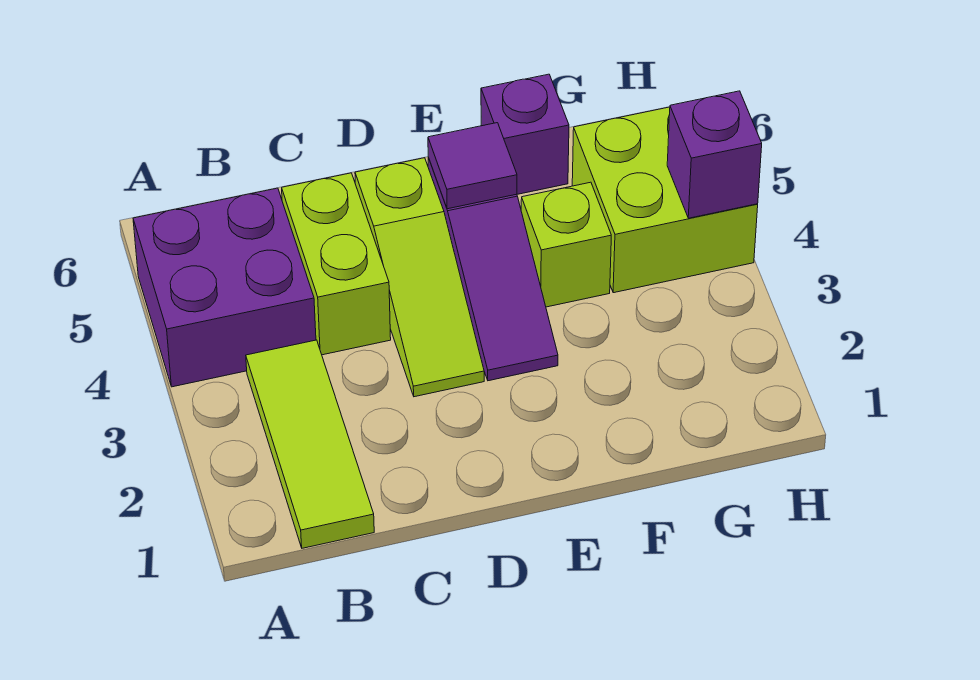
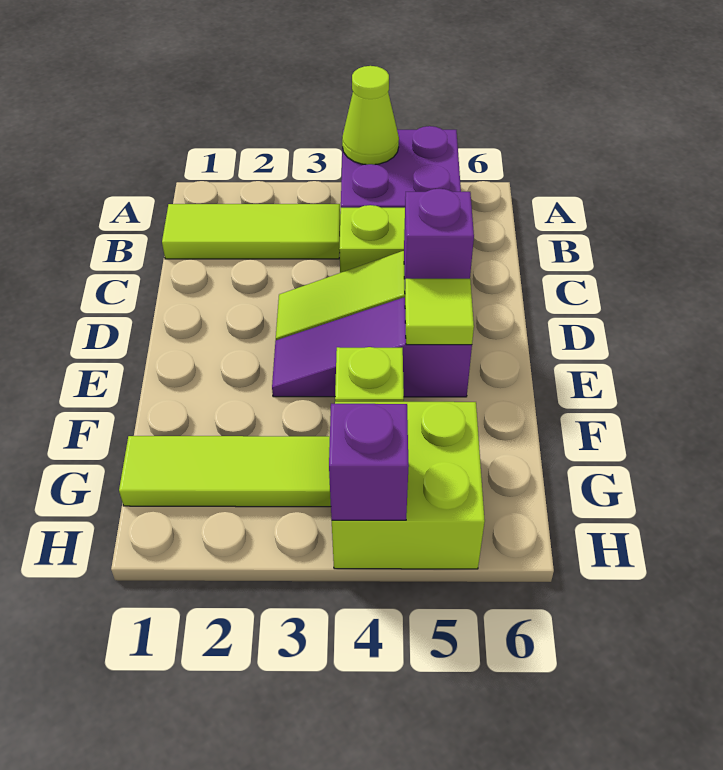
none -> lime cone A4 level 2
purple tile E5 level 2 -> lime tile E5 level 2
purple brick F6 level 1 -> purple brick D5 level 2
none -> lime tile G1:G3 level 1

